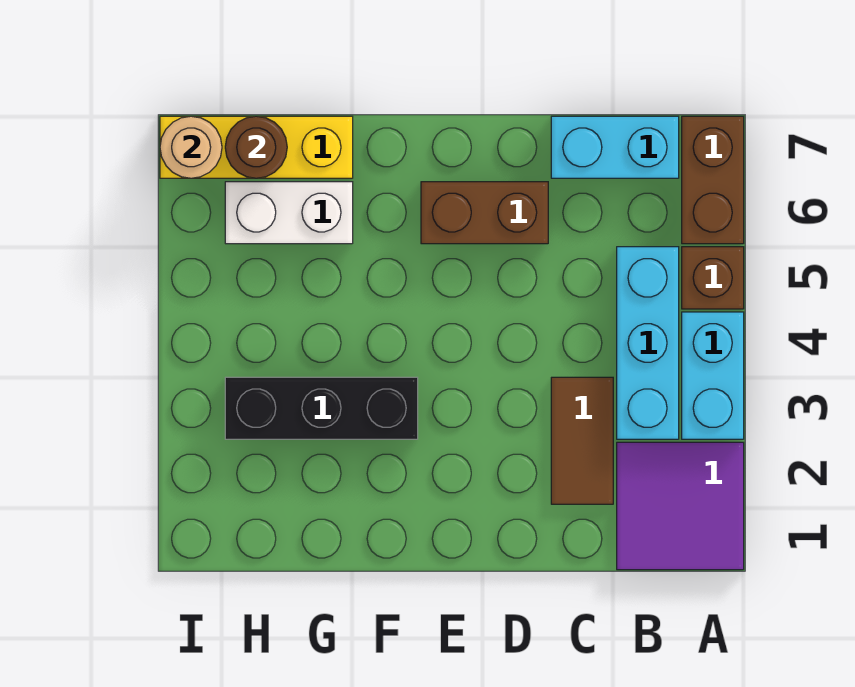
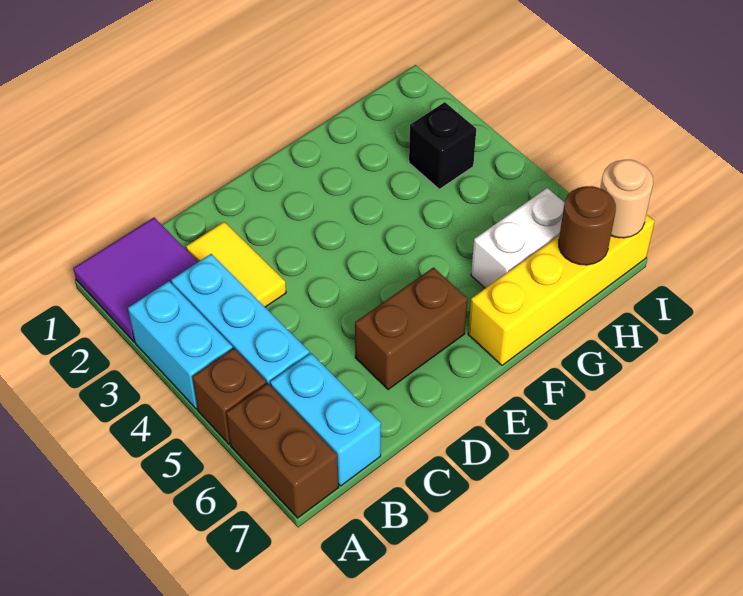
cyan brick B7:C7 level 1 -> cyan brick B6:B7 level 1
brown tile C2:C3 level 1 -> yellow tile C2:C3 level 1
black brick F3:H3 level 1 -> black brick H3 level 1
yellow brick G7:I7 level 1 -> yellow brick F7:I7 level 1

